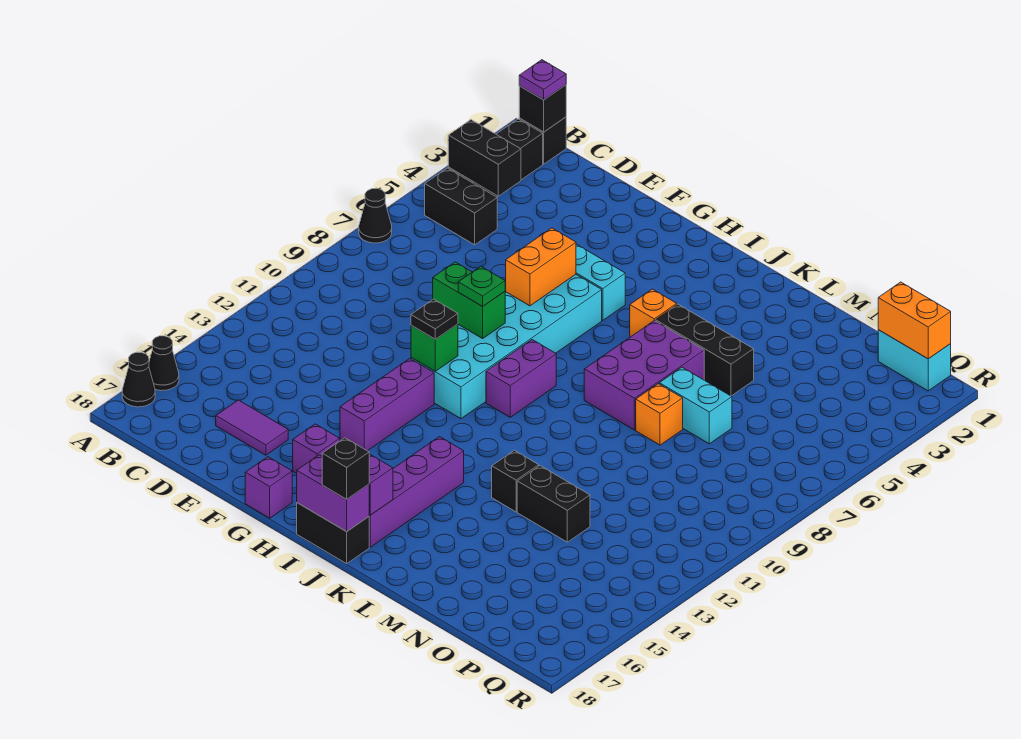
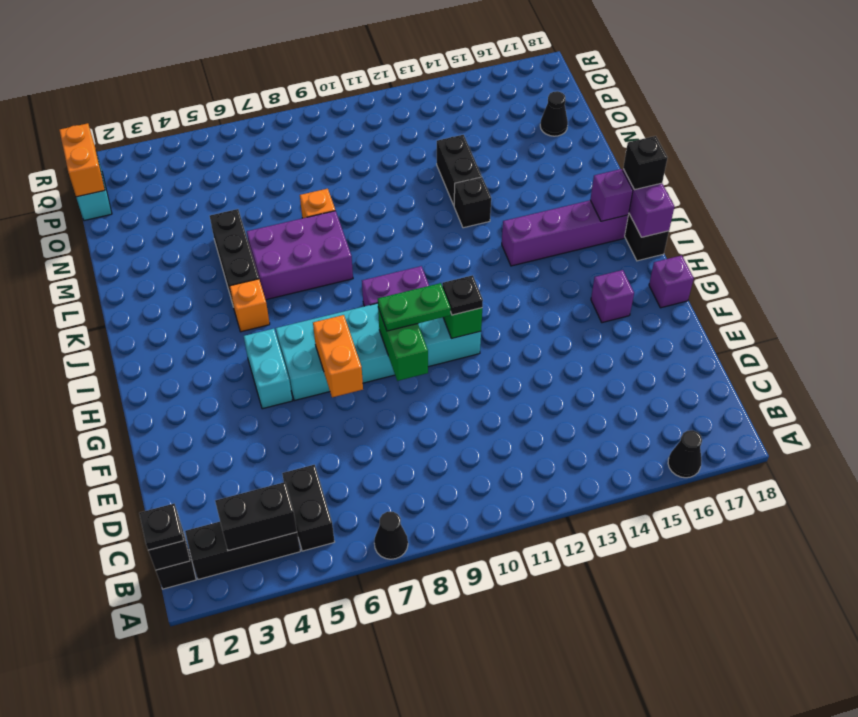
black cone A17 level 1 -> black cone O17 level 1
purple plate B1 level 3 -> black plate B1 level 3
black brick B4:C4 level 2 -> black brick B3:B4 level 2
purple tile D16:E16 level 1 -> none
orange brick G6:G7 level 2 -> orange brick F7:G7 level 2
green plate G9 level 3 -> green plate G9:G10 level 3
purple brick G12:G14 level 1 -> none
cyan brick M7:N7 level 1 -> none

